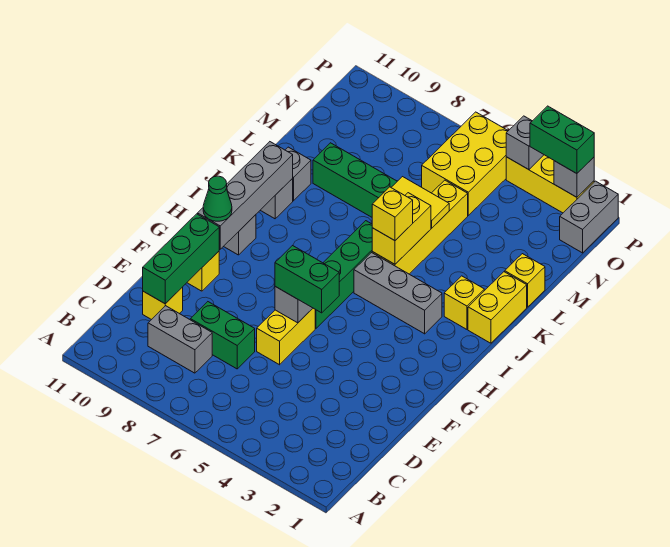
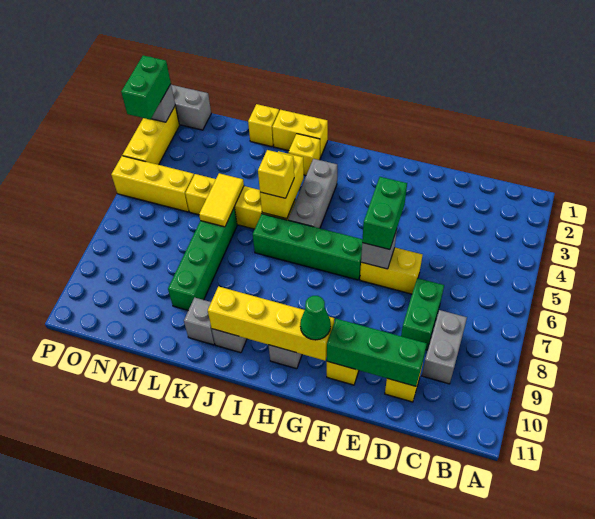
grey brick G10:J10 level 2 -> yellow brick G10:J10 level 2
yellow brick J5:K5 level 2 -> yellow brick J4:J5 level 2
yellow brick N5:P6 level 1 -> yellow brick N5:P5 level 1
grey brick P4 level 2 -> none

